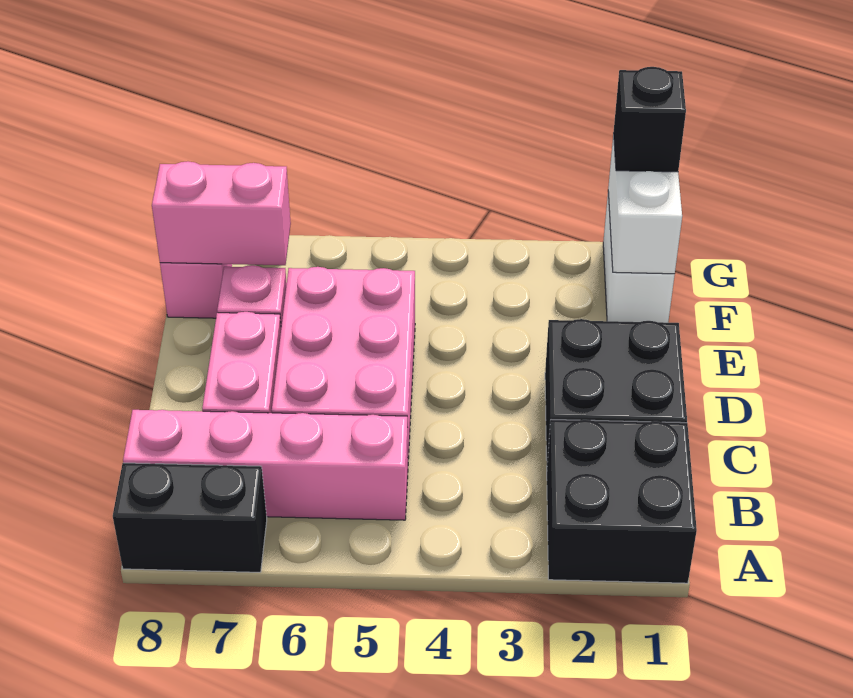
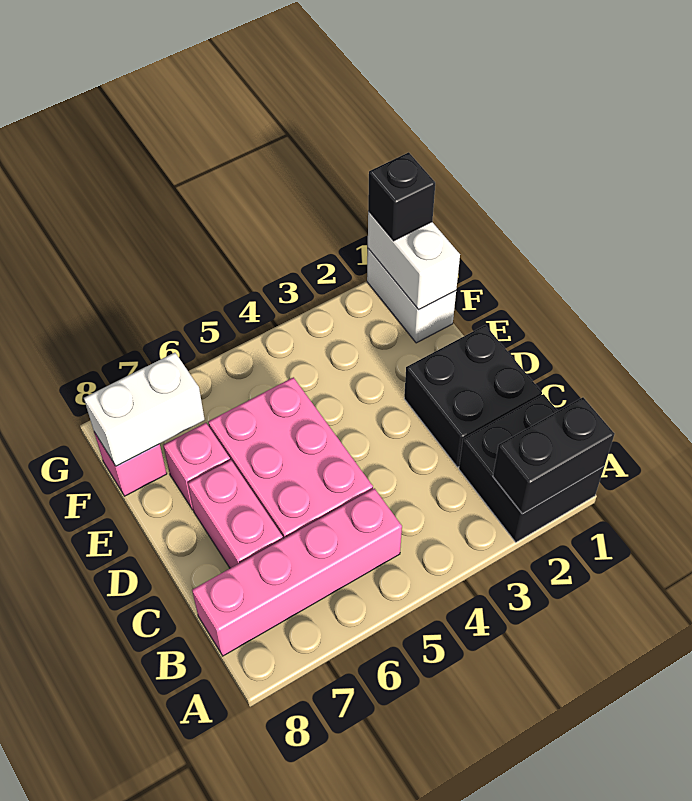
black brick A7:A8 level 1 -> black brick A1:A2 level 2
pink brick F7:F8 level 2 -> white brick F7:F8 level 2

